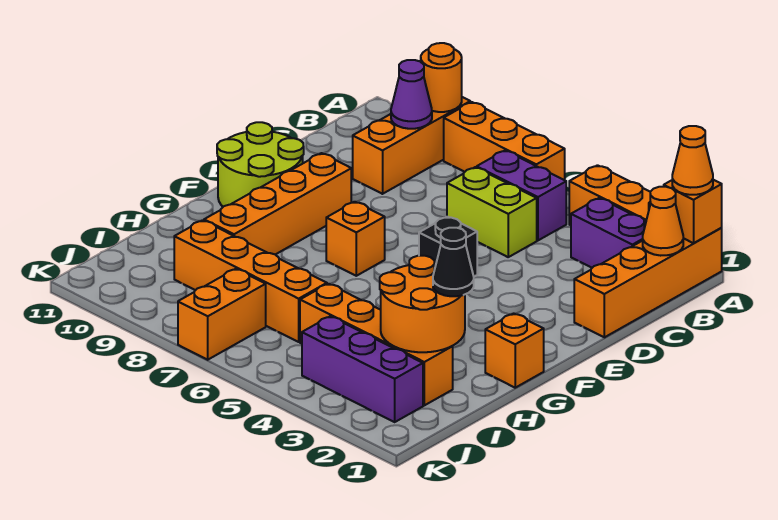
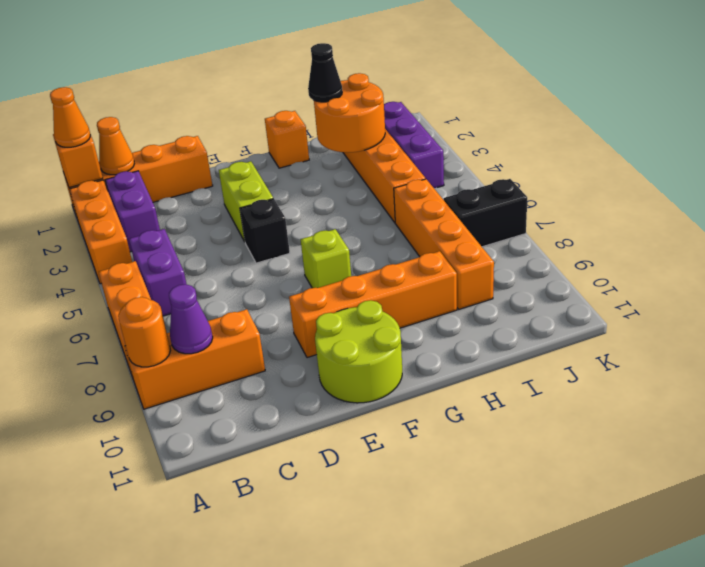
lime brick C5:C6 level 1 -> lime brick E3:E4 level 1
orange brick F7 level 1 -> lime brick F7 level 1
orange brick J7:K7 level 1 -> black brick J7:K7 level 1

